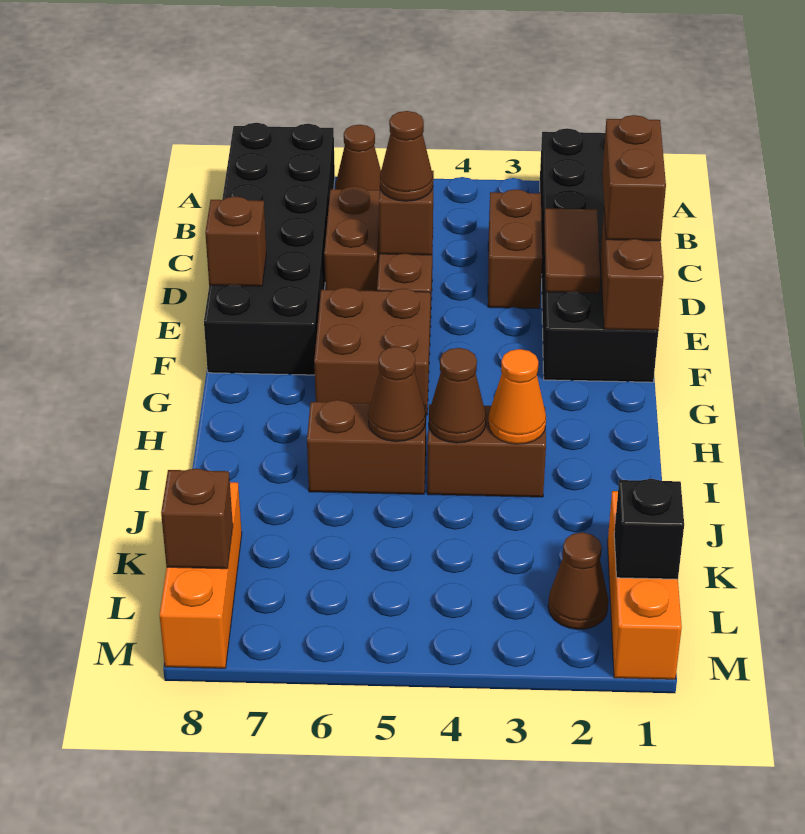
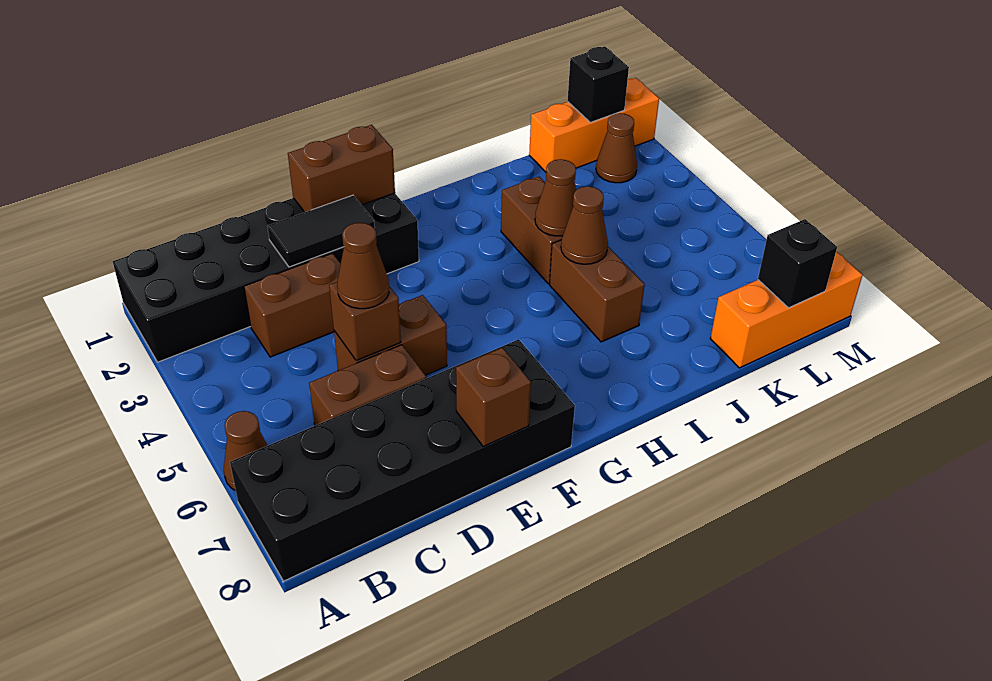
brown brick D1:E1 level 3 -> none
brown tile D2:E2 level 2 -> black tile D2:E2 level 2
brown brick F5:G6 level 1 -> none
orange cone I3 level 2 -> none
brown brick L8 level 2 -> black brick L8 level 2

